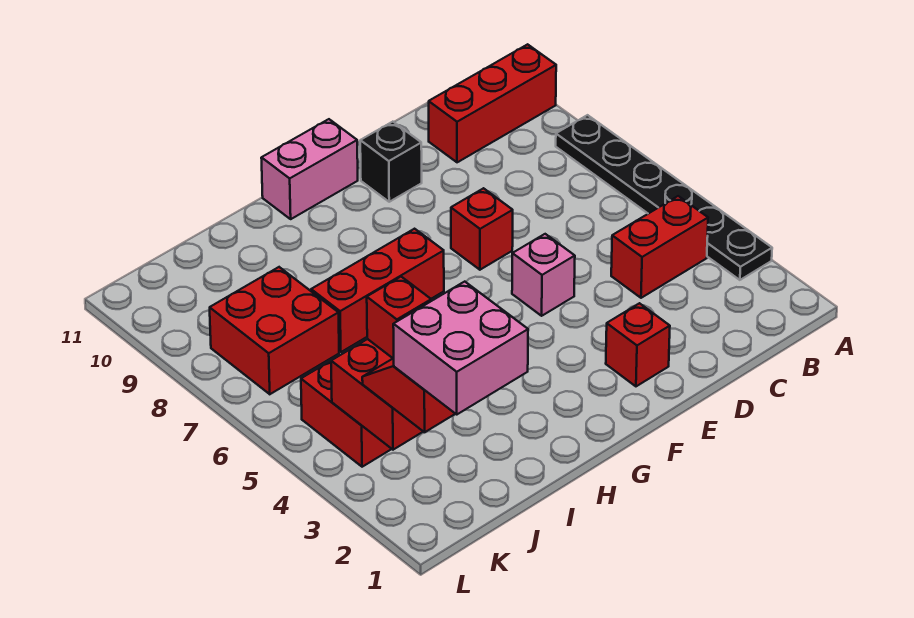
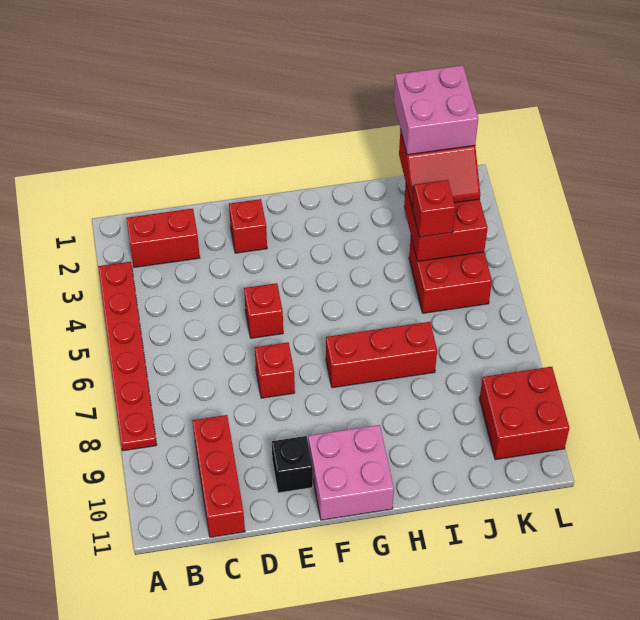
black plate A3:A8 level 1 -> red plate A3:A8 level 1
red brick A10:C10 level 1 -> red brick C9:C11 level 1
red brick B4:C4 level 1 -> red brick B2:C2 level 1
pink brick E5 level 1 -> red brick E5 level 1
pink brick F11:G11 level 1 -> pink brick F10:G11 level 1
red brick J7:K8 level 1 -> red brick K9:L10 level 1

